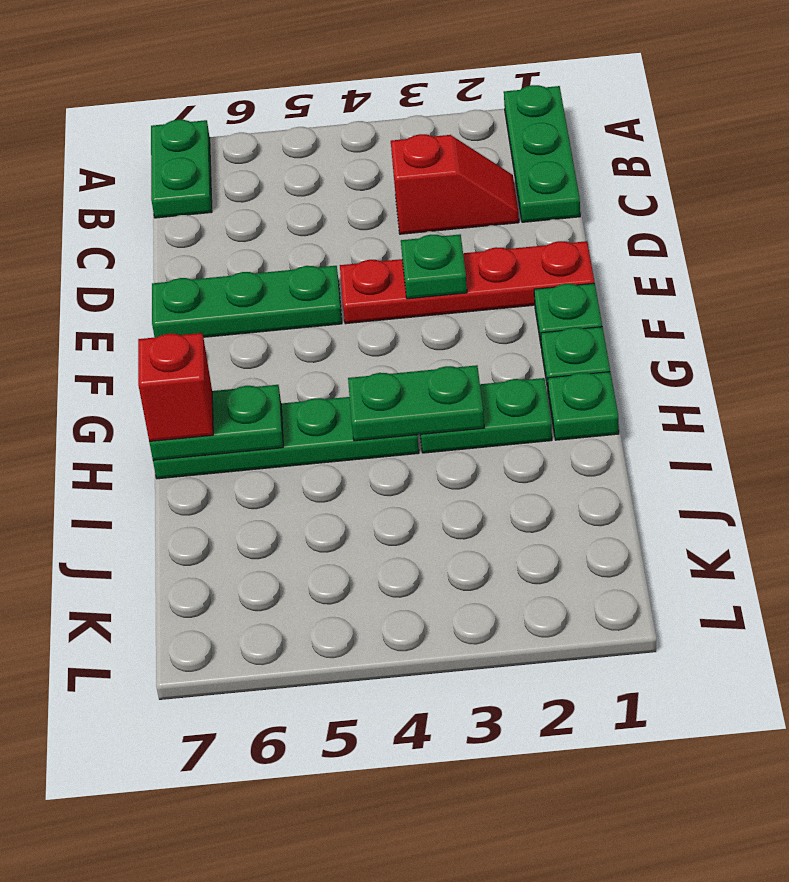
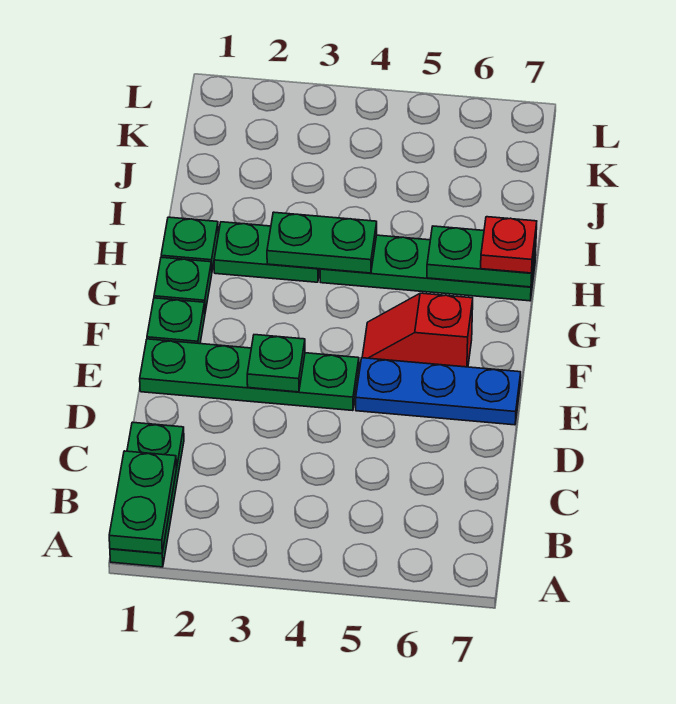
green plate A7:B7 level 1 -> green plate A1:B1 level 2
red slope C2:C3 level 1 top 3 -> red slope F5:F6 level 1 top 6
red plate E1:E4 level 1 -> green plate E1:E4 level 1
green plate E5:E7 level 1 -> blue plate E5:E7 level 1
red brick H7 level 3 -> red plate H7 level 3

